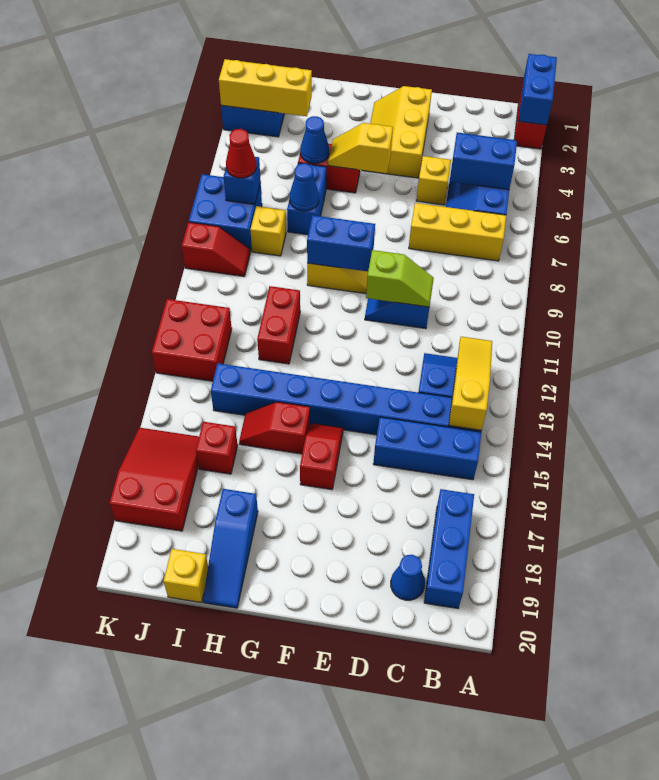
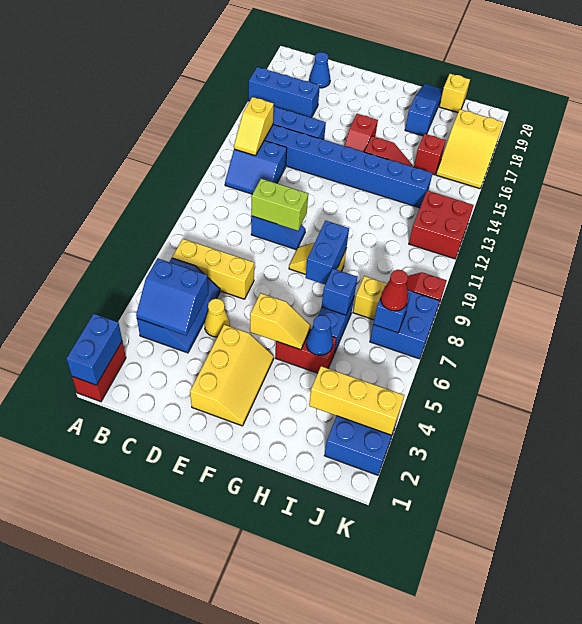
yellow slope B12:B14 level 2 top 14 -> yellow slope B13:B14 level 2 top 14
blue brick B17:B19 level 1 -> blue brick A17:C17 level 1
yellow brick D5 level 1 -> yellow cone D5 level 1
lime slope D10:E10 level 2 top E -> lime brick D10:E10 level 2
blue brick F9:G9 level 2 -> blue brick G8:G9 level 2
blue cone H7 level 2 -> blue brick H7 level 2
red brick H11:H12 level 1 -> none
red slope J16:K18 level 1 top 18 -> yellow slope J16:K18 level 1 top 18

